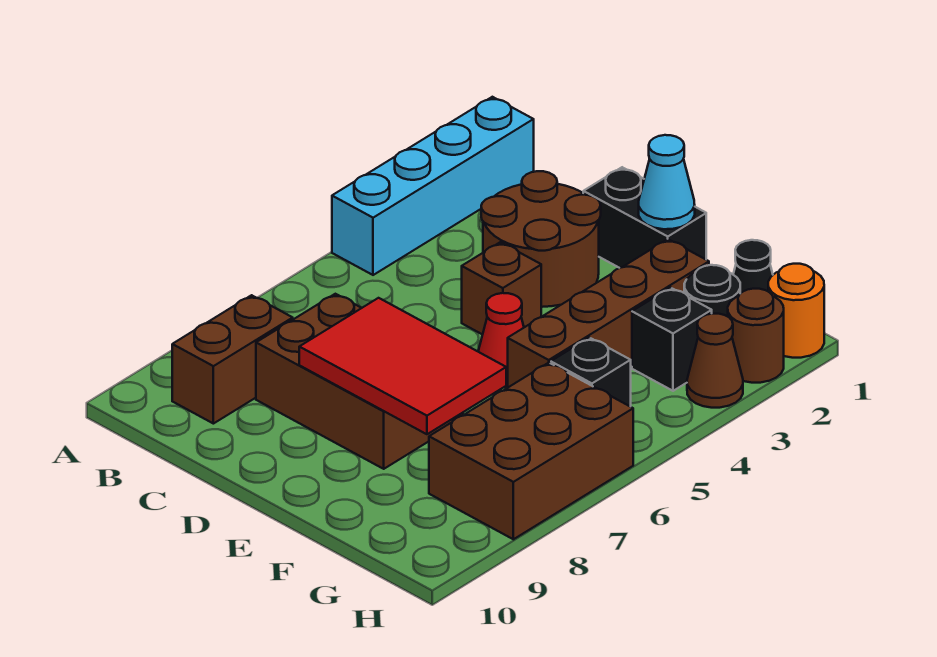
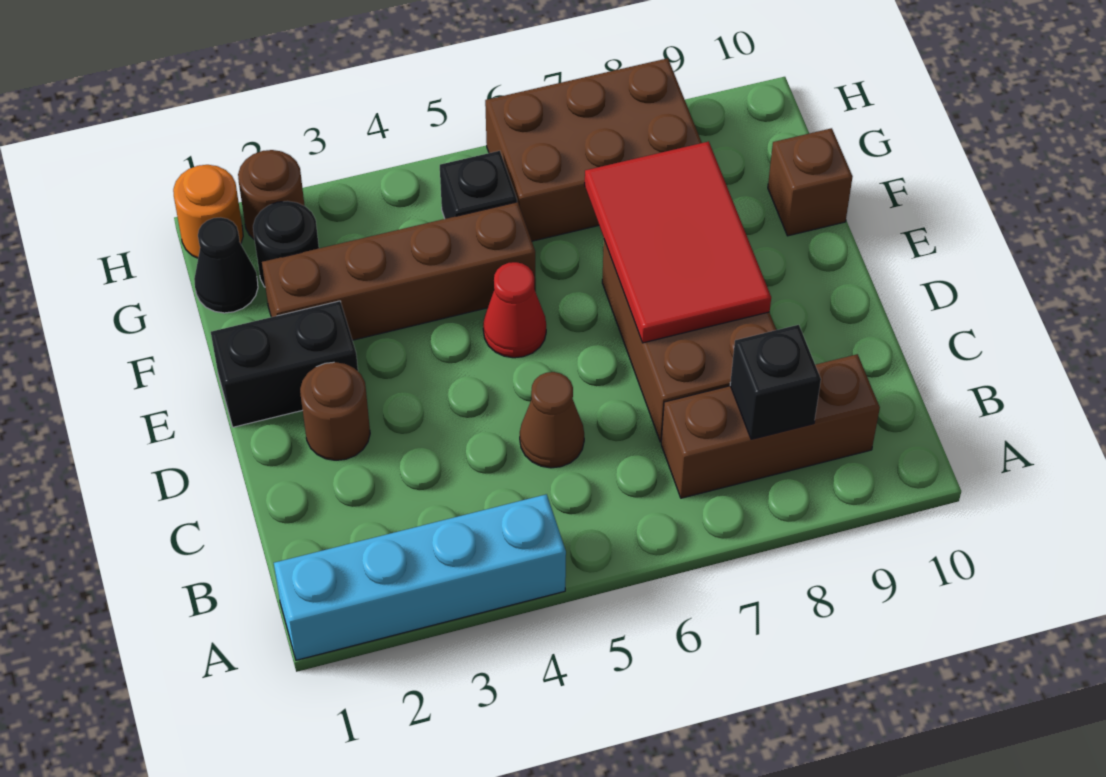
brown brick B8:B9 level 1 -> brown brick B7:B9 level 1
brown round brick C2:D3 level 1 -> brown round brick D2 level 1
black brick D1:E1 level 1 -> black brick E1:E2 level 1
brown brick D4 level 1 -> brown brick F10 level 1
cyan cone E1 level 2 -> none
black brick G3 level 1 -> black brick B8 level 2
brown cone H3 level 1 -> brown cone C5 level 1

